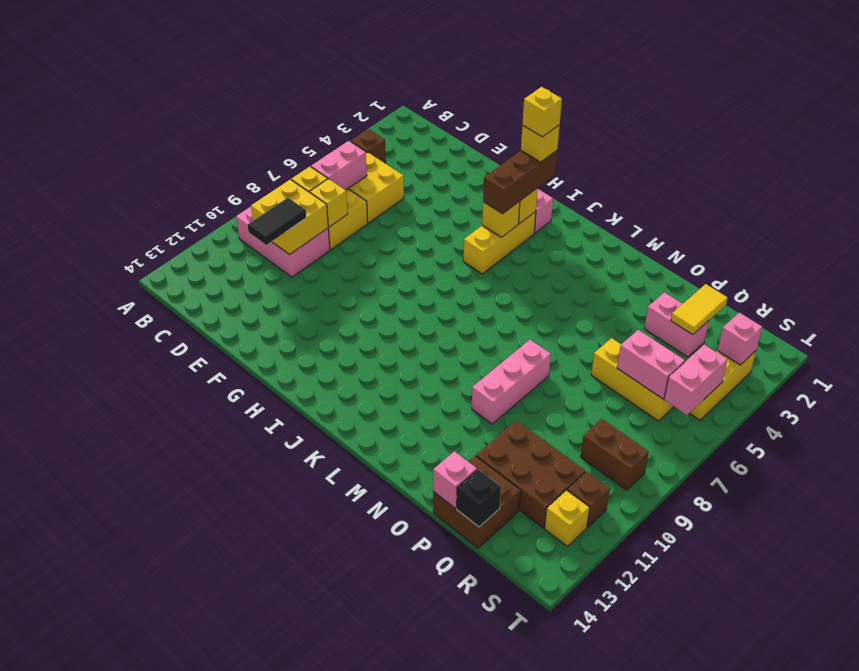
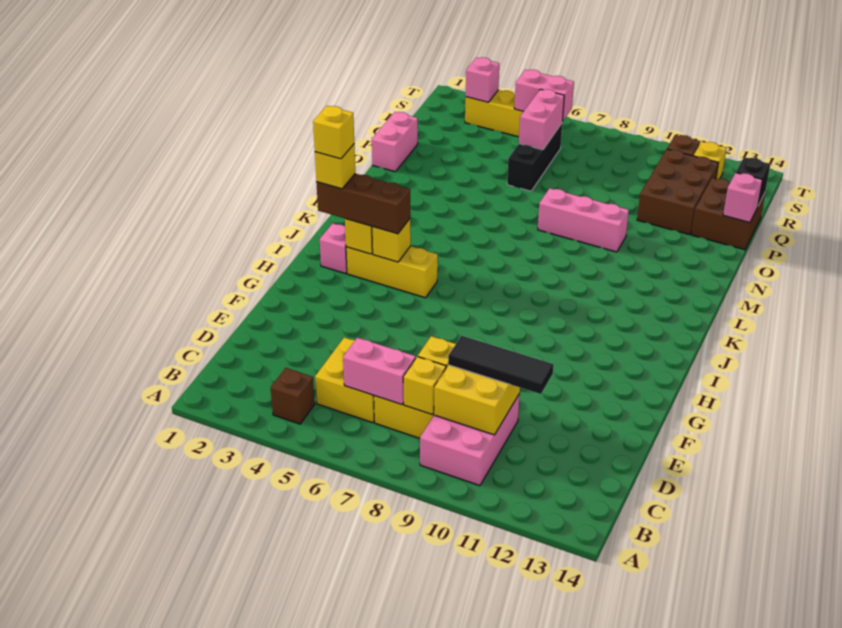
black tile D10:D11 level 3 -> black tile D9:D11 level 3
pink brick P3:Q3 level 1 -> pink brick O1:P1 level 1
yellow brick P6:R6 level 1 -> black brick P6:R6 level 1
yellow tile Q2:Q3 level 2 -> none
brown brick R9:S9 level 1 -> none

